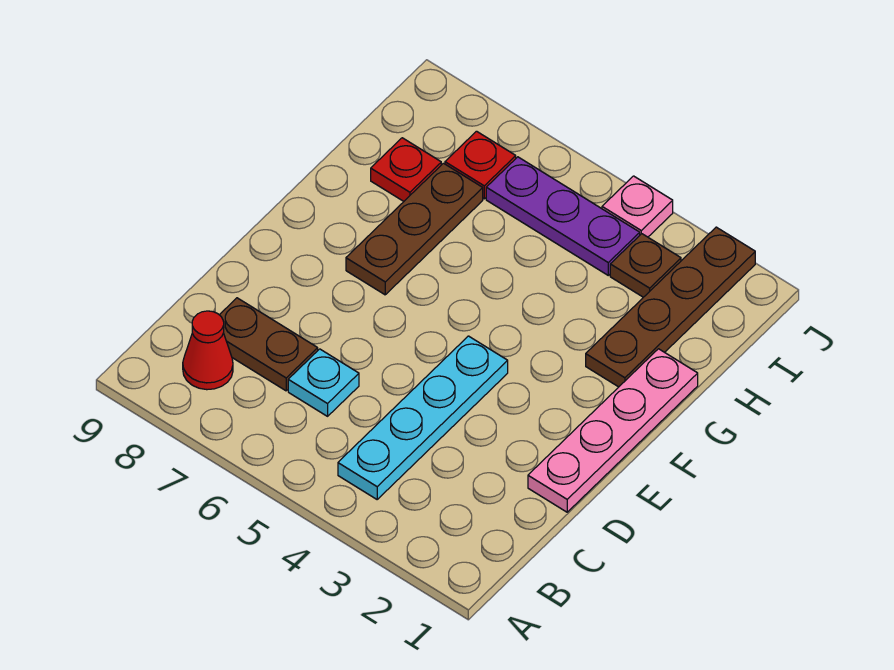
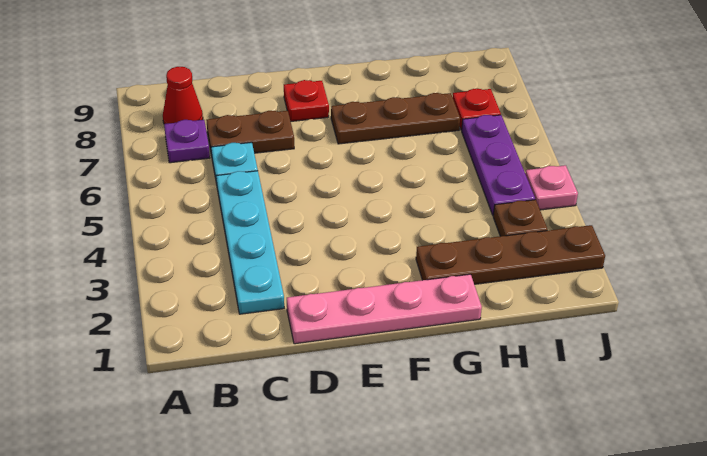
cyan plate B4:E4 level 1 -> cyan plate C2:C5 level 1
none -> purple plate B7 level 1
brown plate C7:C8 level 1 -> brown plate C7:D7 level 1
red plate H8 level 1 -> red plate E8 level 1

